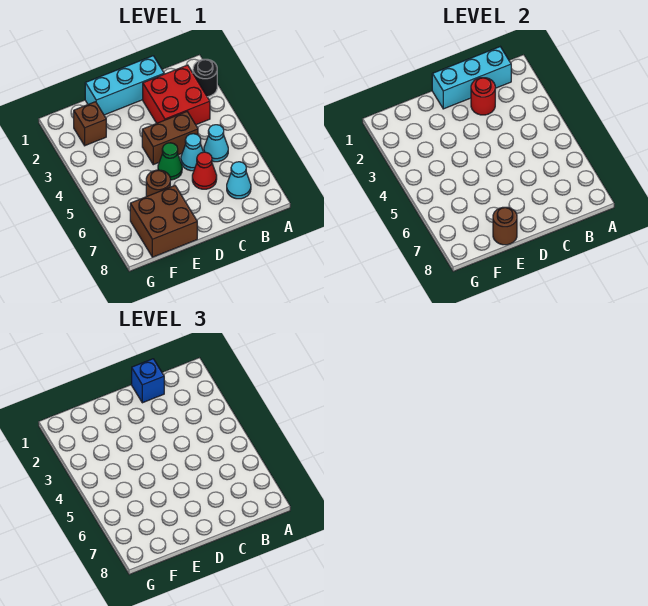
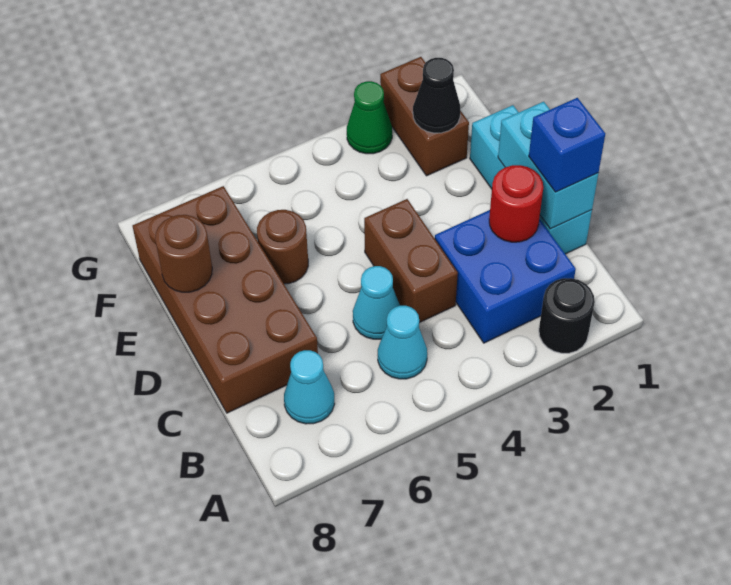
cyan brick B1:D1 level 2 -> cyan brick C1:D1 level 2
red brick B2:C3 level 1 -> blue brick B2:C3 level 1
red cone C6 level 1 -> none
green cone D5 level 1 -> green cone G3 level 1
brown brick E7:F8 level 1 -> brown brick C7:F8 level 1
brown brick F2 level 1 -> brown brick F2:G2 level 1
none -> black cone F2 level 2

